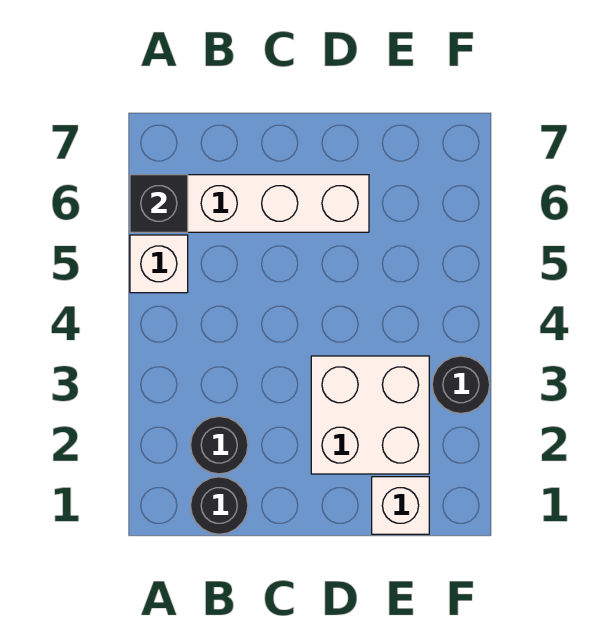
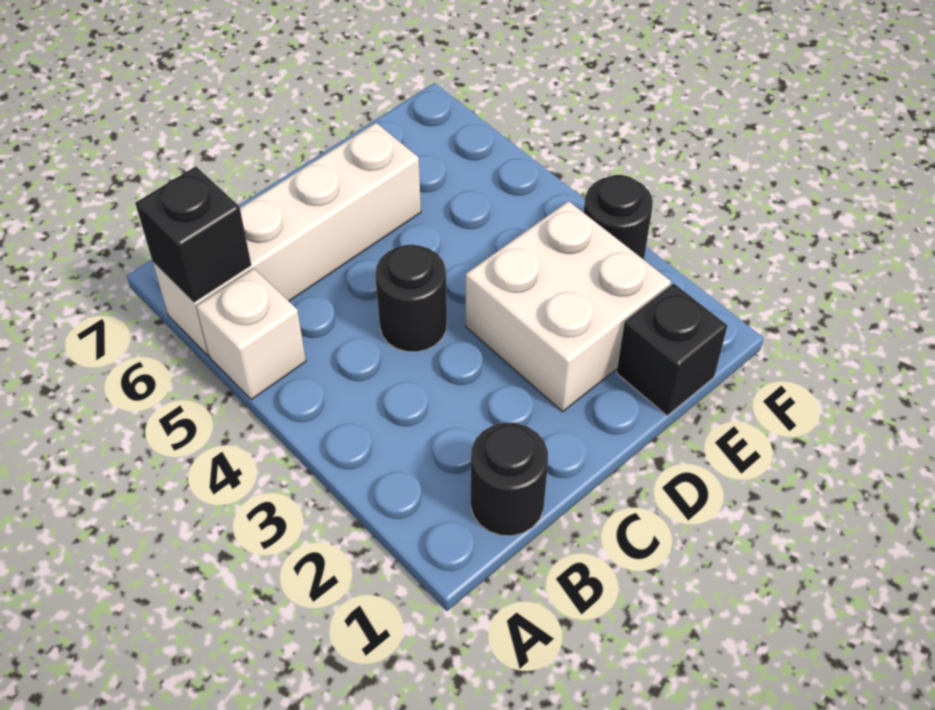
black round brick B2 level 1 -> black round brick C4 level 1
white brick E1 level 1 -> black brick E1 level 1

